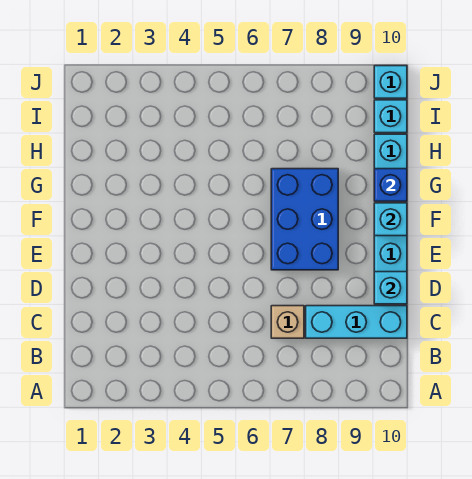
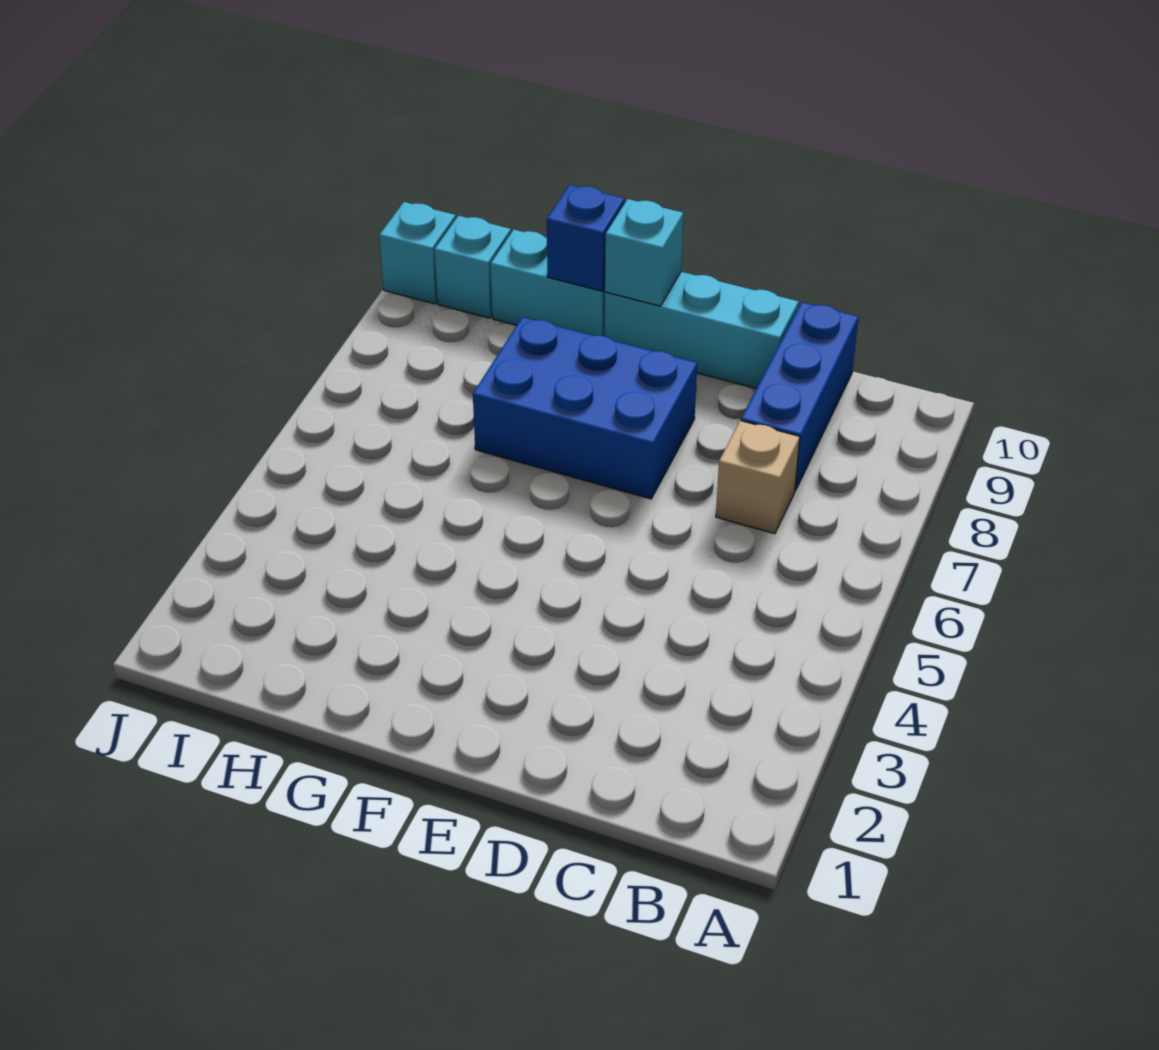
cyan brick C8:C10 level 1 -> blue brick C8:C10 level 1
cyan brick D10 level 2 -> none

